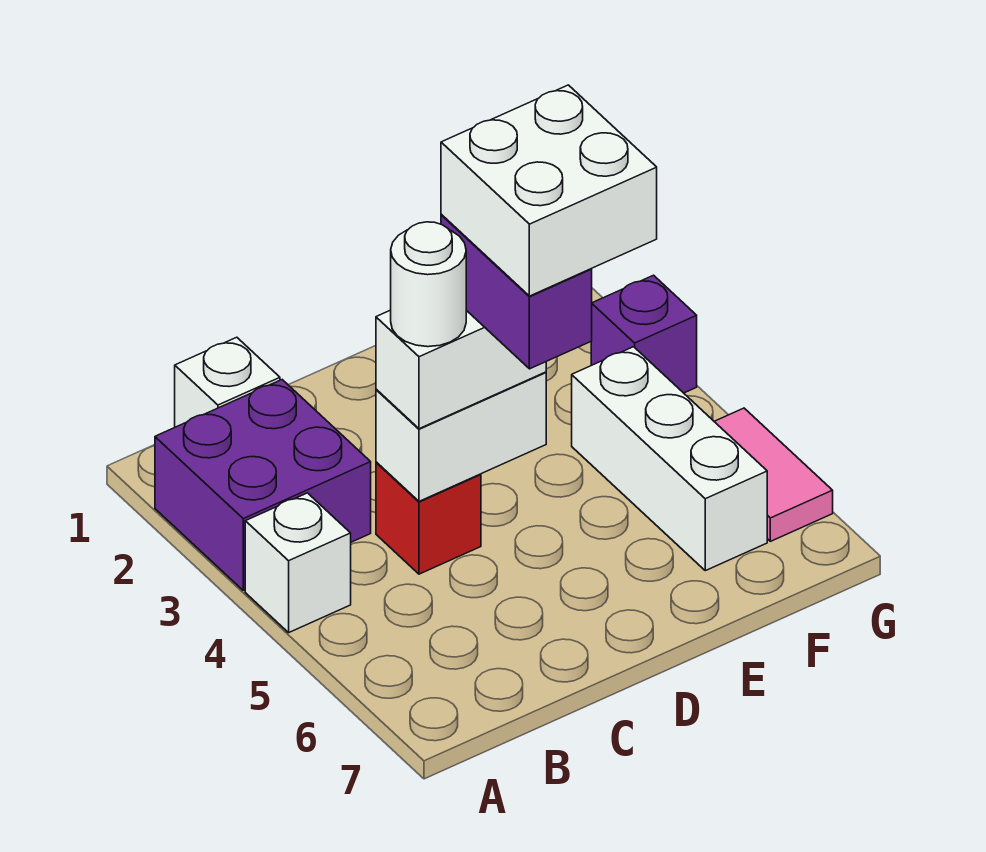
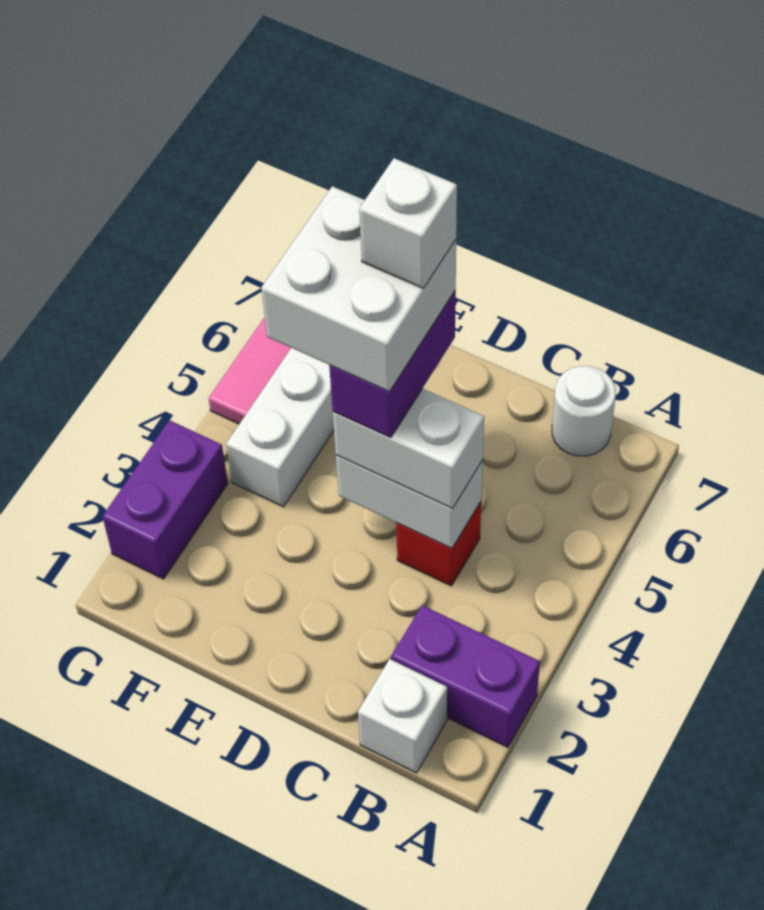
purple brick A2:B3 level 1 -> purple brick A2:B2 level 1
white brick A4 level 1 -> white brick D5 level 6
white round brick C4 level 4 -> white round brick B7 level 1
purple brick G3 level 1 -> purple brick G2:G3 level 1

